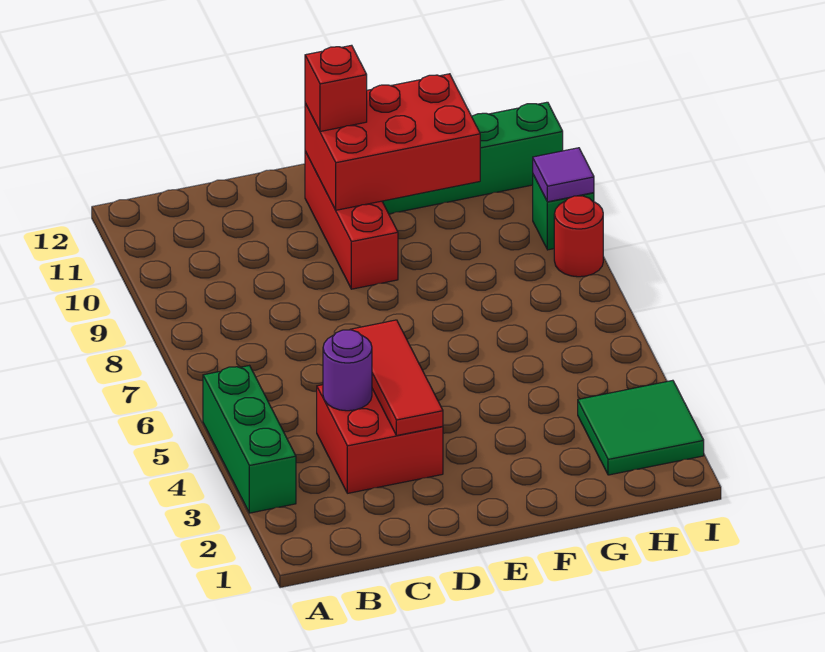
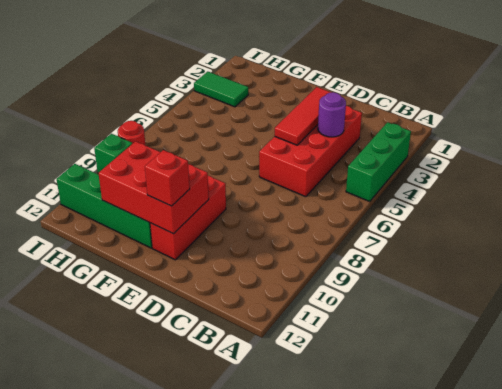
red brick C3:D4 level 1 -> red brick C3:D6 level 1
green tile H2:I3 level 1 -> green tile H3:I3 level 1
purple tile I9 level 2 -> none

